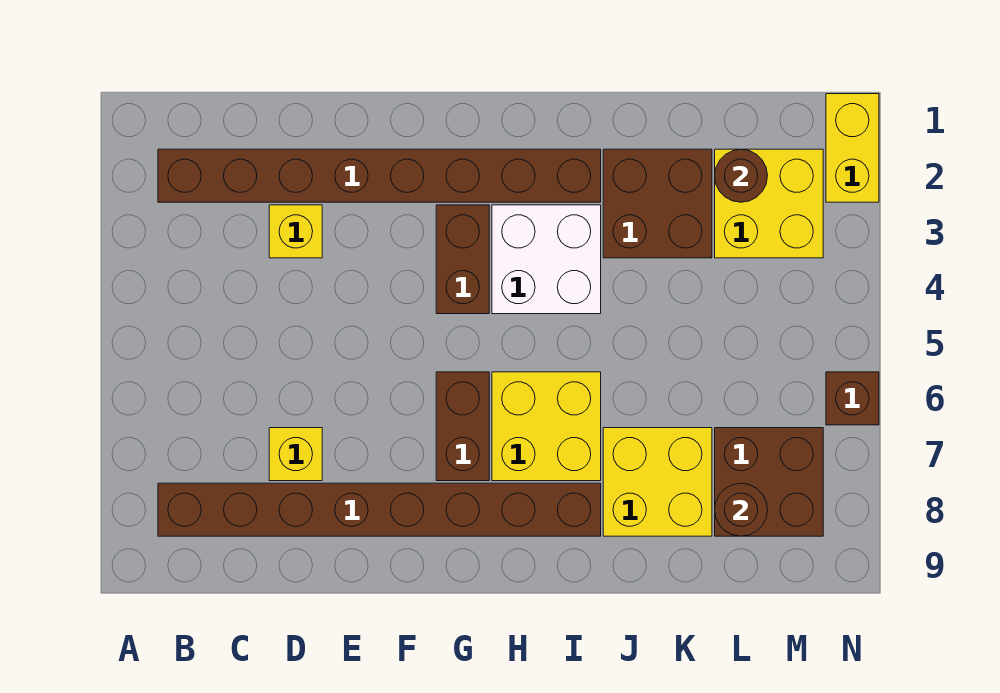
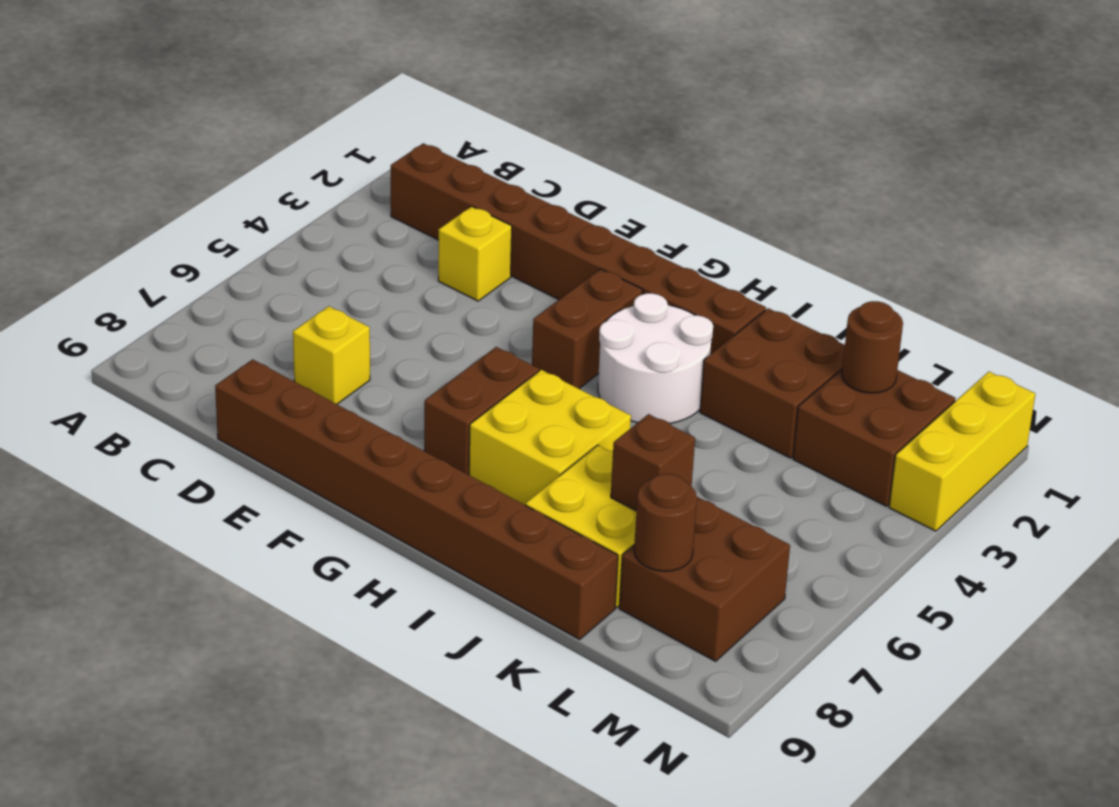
brown brick B8:I8 level 1 -> brown brick D9:K9 level 1
white brick H3:I4 level 1 -> white round brick H3:I4 level 1
yellow brick L2:M3 level 1 -> brown brick L2:M3 level 1
yellow brick N1:N2 level 1 -> yellow brick N1:N3 level 1
brown brick N6 level 1 -> brown brick K7 level 2

